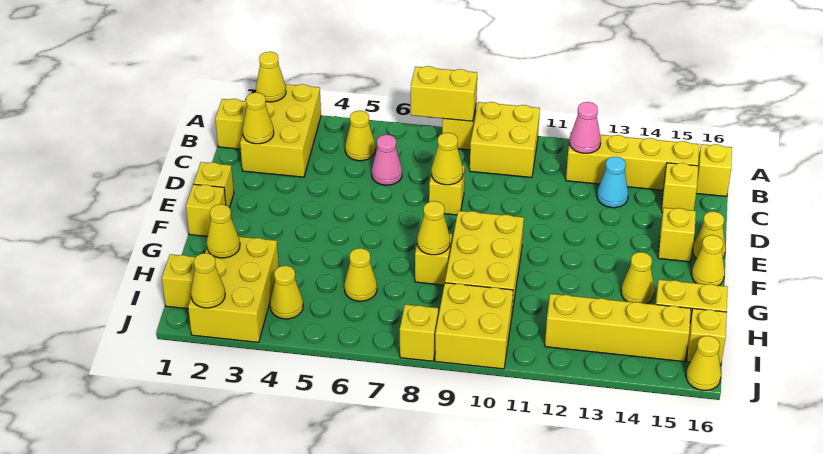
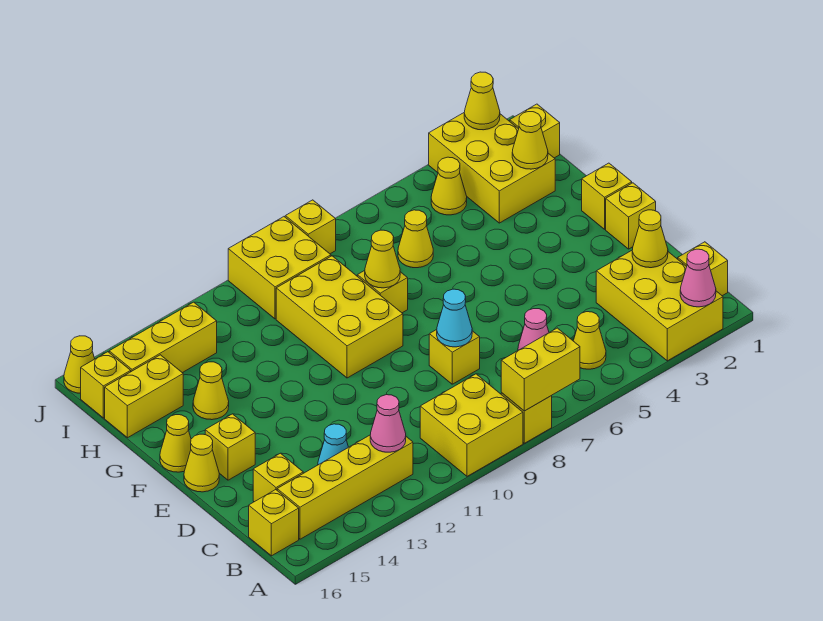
yellow cone A2 level 2 -> pink cone A2 level 2
yellow cone D8 level 2 -> cyan cone D8 level 2
yellow brick I12:I15 level 1 -> yellow brick I13:I15 level 1

